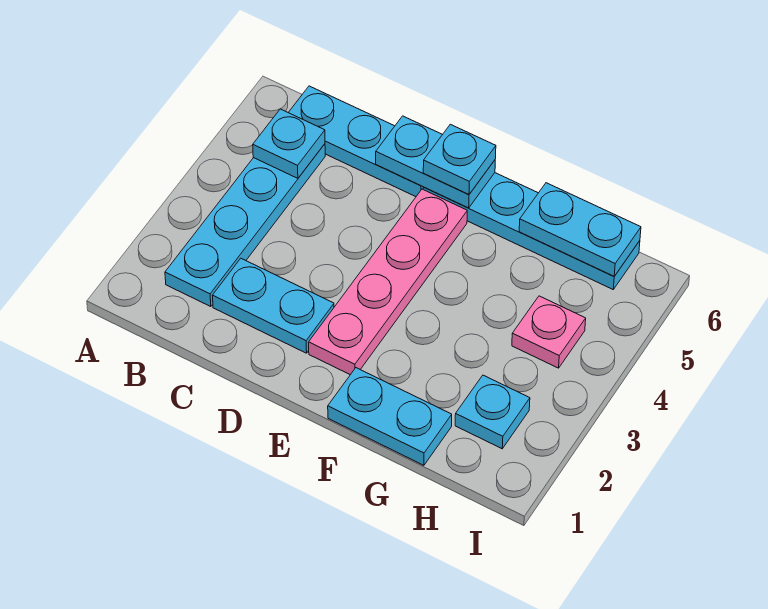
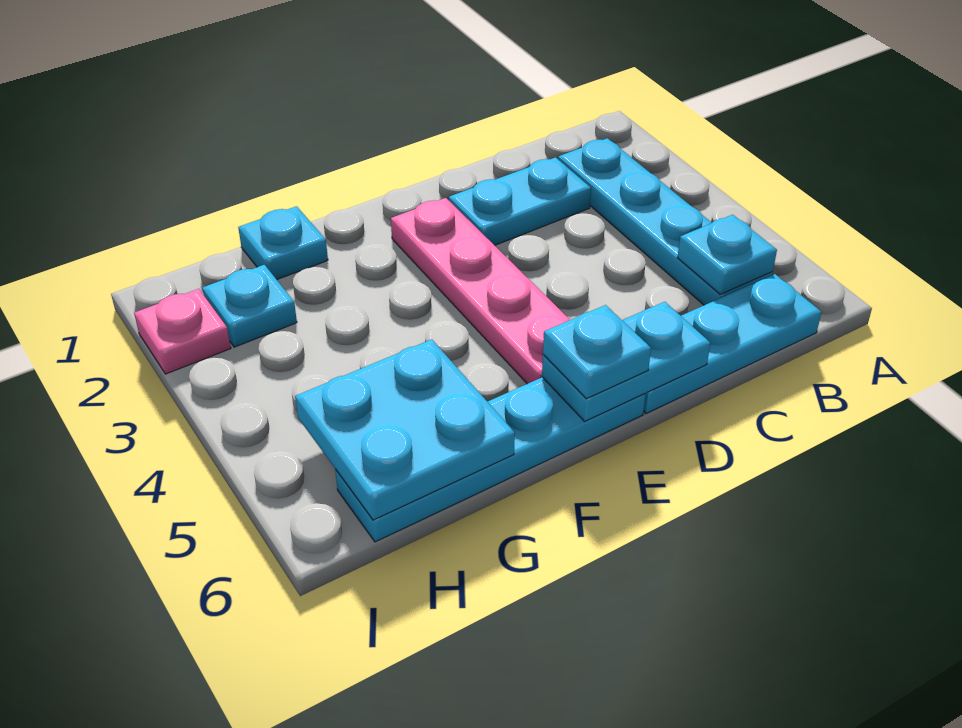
cyan plate F1:G1 level 1 -> cyan plate G1 level 1
cyan plate G6:H6 level 2 -> cyan plate G5:H6 level 2
pink plate H4 level 1 -> pink plate I2 level 1

